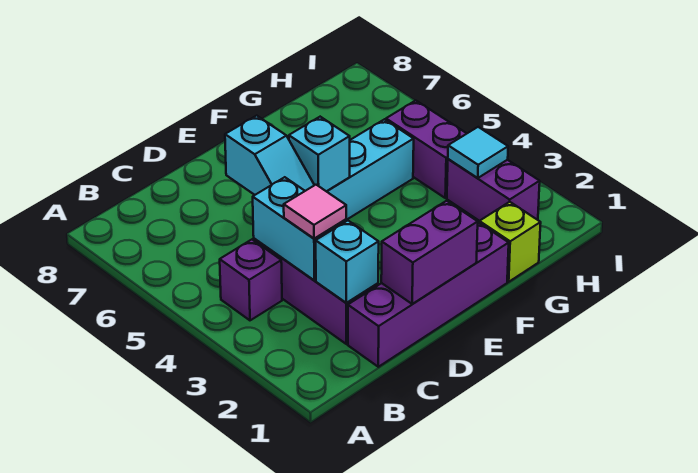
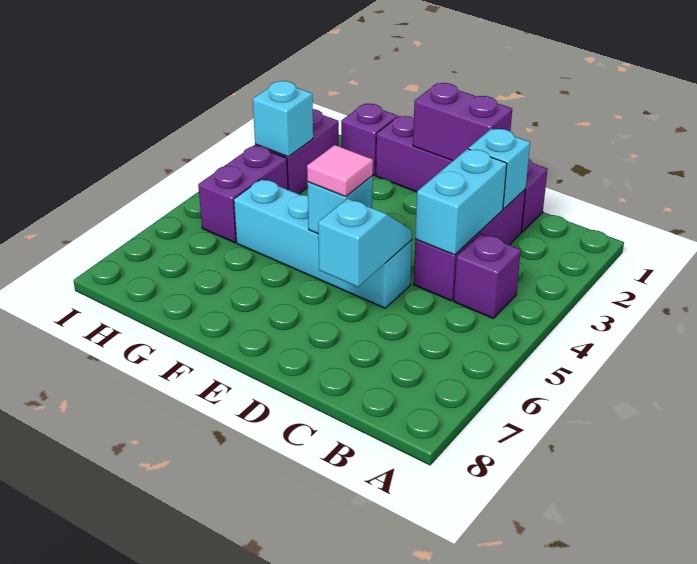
pink tile C3 level 3 -> pink tile E5 level 3
lime brick G1 level 1 -> purple brick G1 level 1
cyan tile H3 level 2 -> cyan brick H3 level 2

